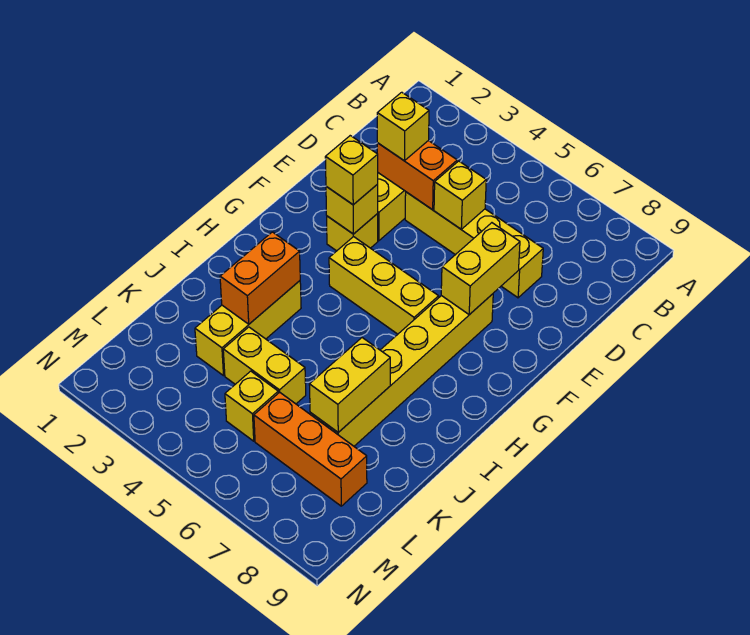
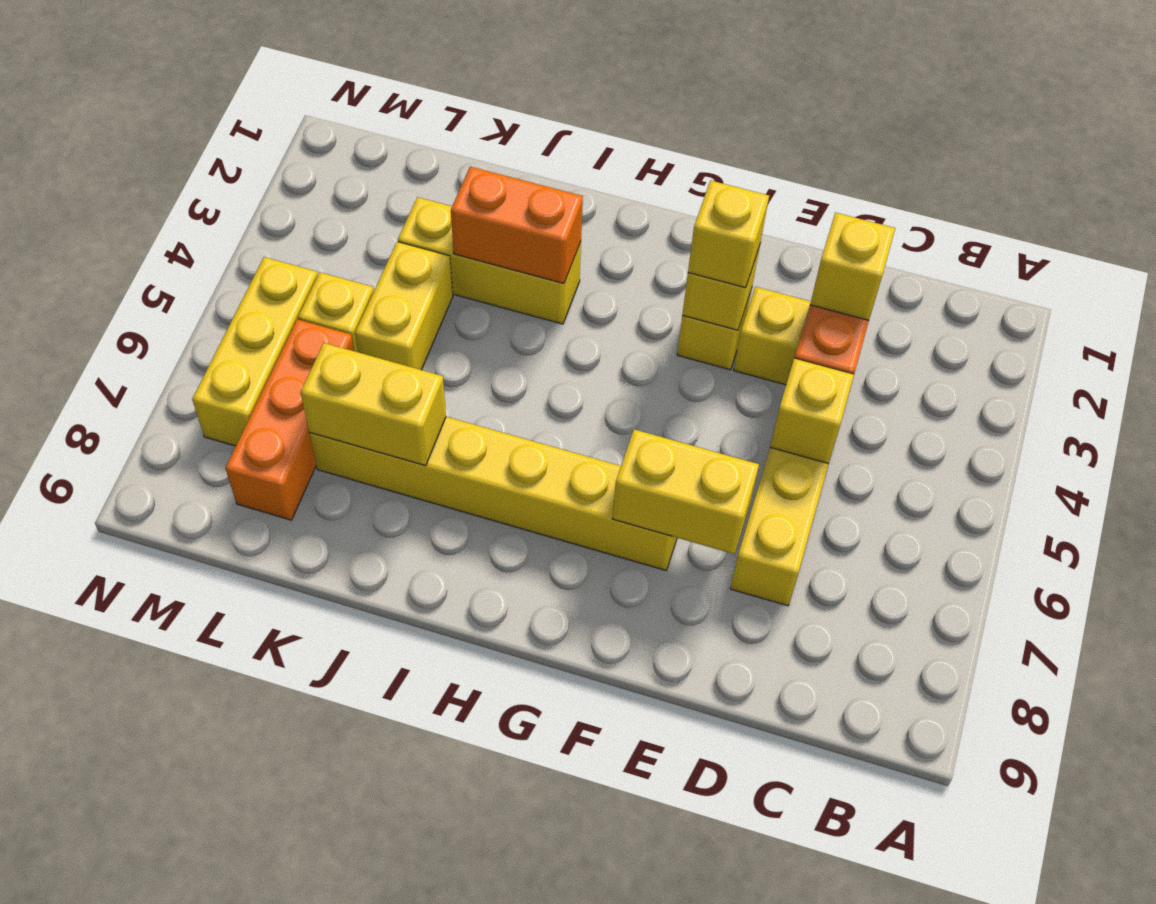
yellow brick G4:G6 level 1 -> yellow brick M5:M7 level 1

